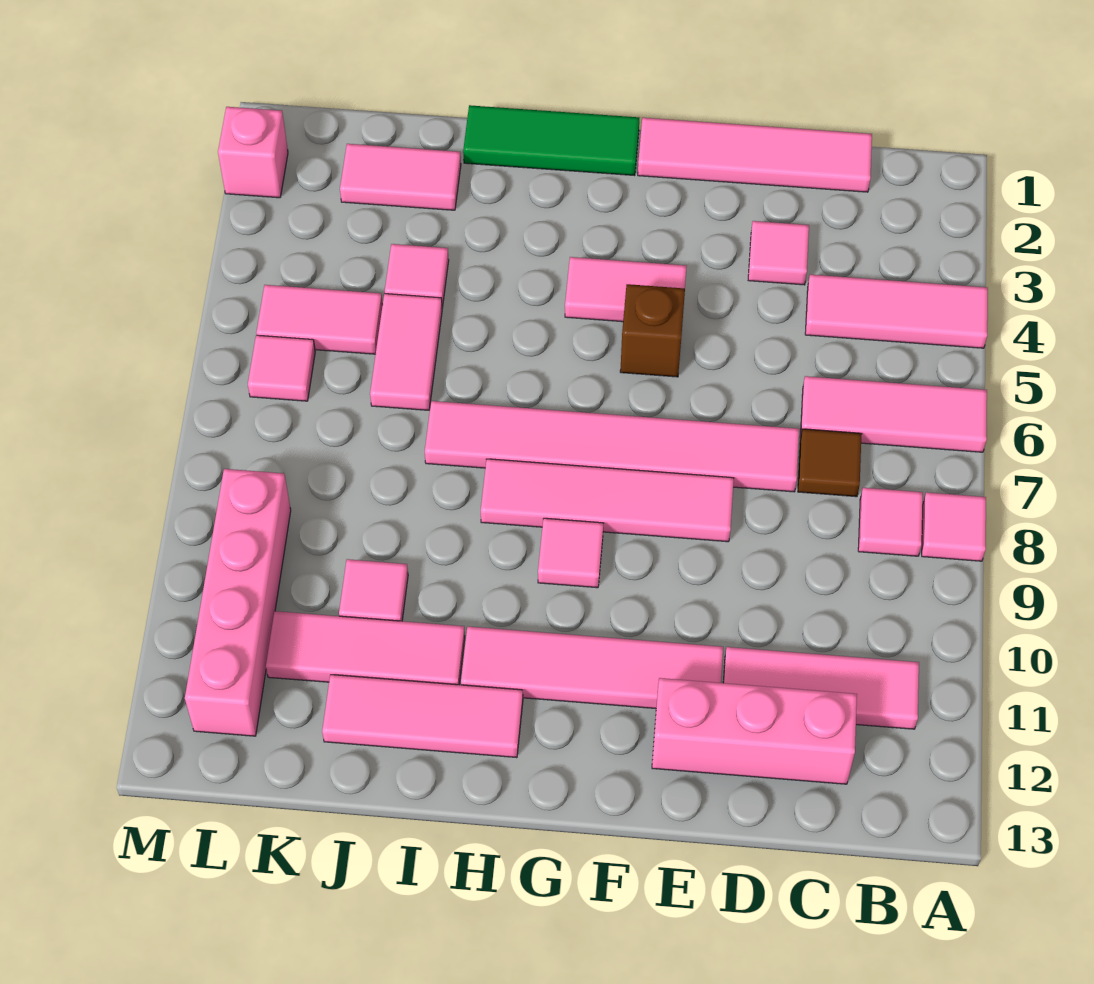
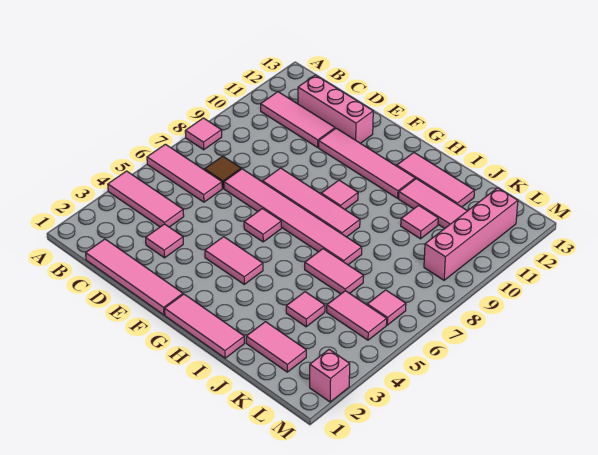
pink tile B8 level 1 -> pink tile F6 level 1
brown brick F5 level 1 -> none
green tile G1:I1 level 1 -> pink tile G1:I1 level 1
pink tile J5:J6 level 1 -> pink tile I6:J6 level 1

